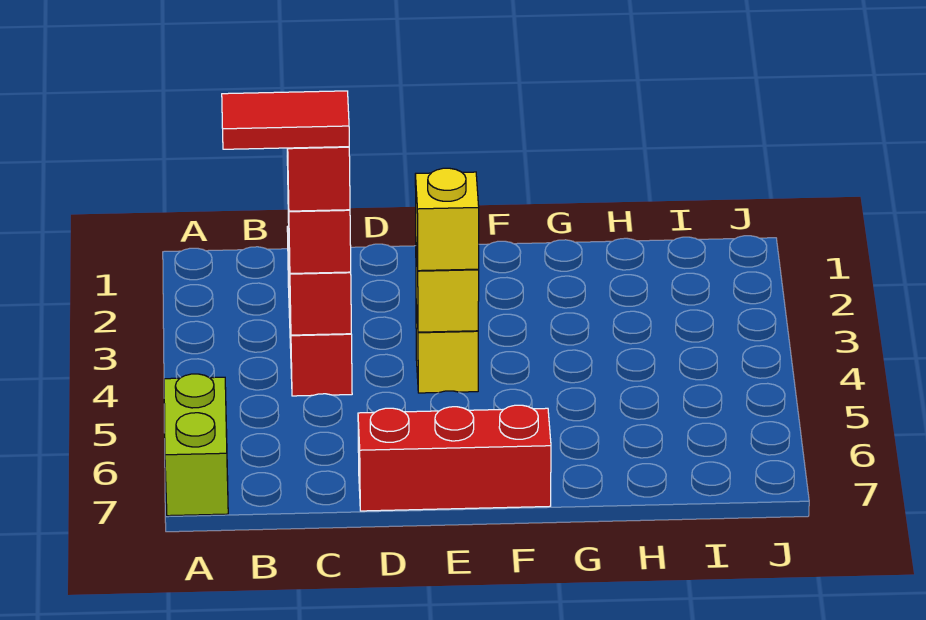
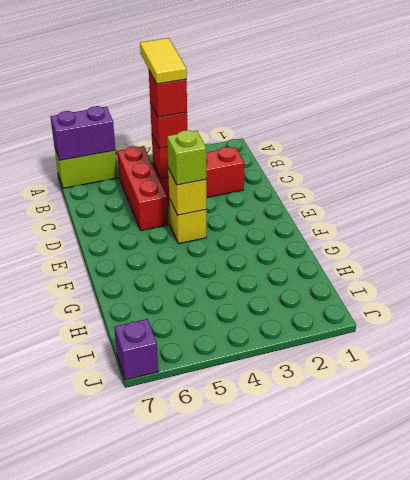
none -> purple brick A6:A7 level 2
red tile B4:C4 level 5 -> yellow tile B4:C4 level 5
red brick D7:F7 level 1 -> red brick B5:D5 level 1
yellow brick E4 level 3 -> lime brick E4 level 3
none -> purple brick J7 level 1

